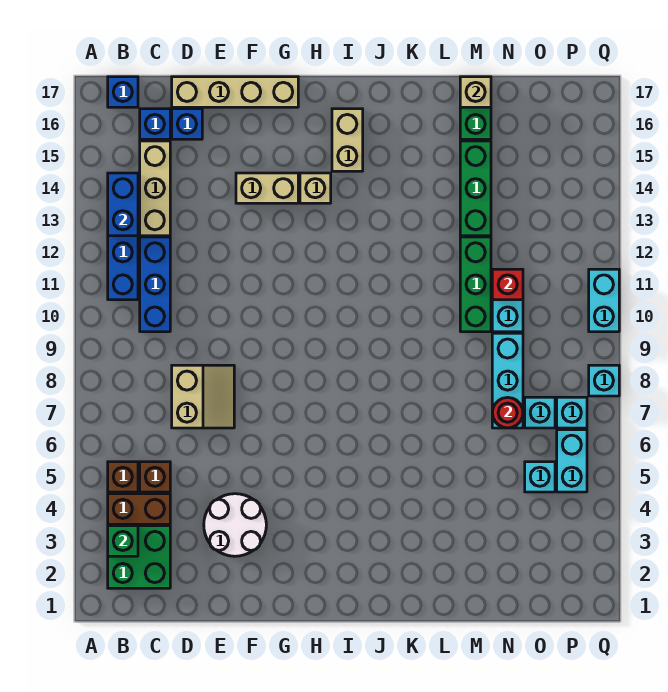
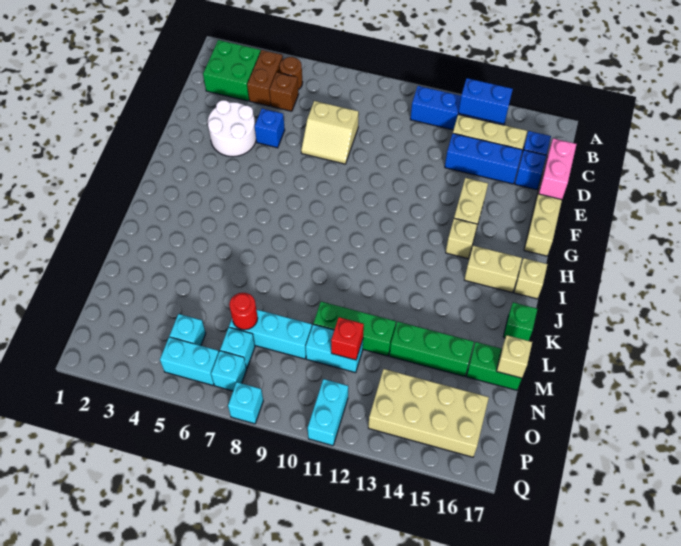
green brick B3 level 2 -> green brick K17 level 1
brown brick B5 level 1 -> brown round brick B5 level 1
blue brick B17 level 1 -> blue brick E5 level 1
blue brick C10:C12 level 1 -> blue brick D13:D15 level 1
none -> pink brick D17:E17 level 2
none -> tan brick I17 level 1
none -> tan brick O13:P16 level 1
cyan brick Q10:Q11 level 1 -> cyan brick P11:Q11 level 1

